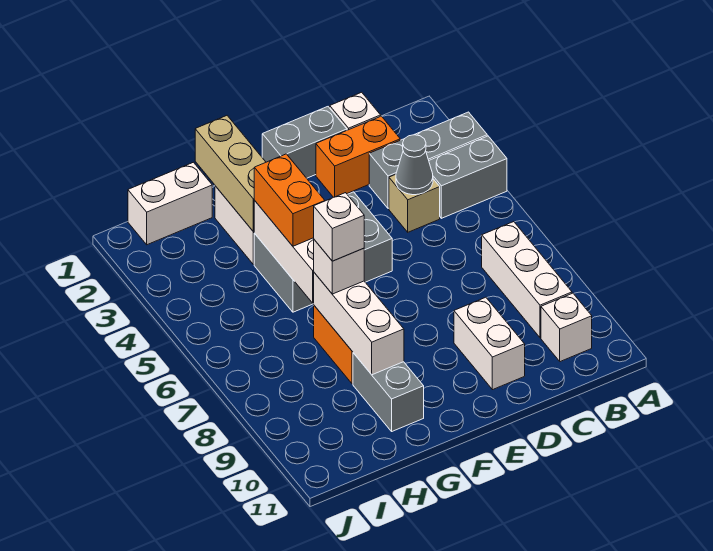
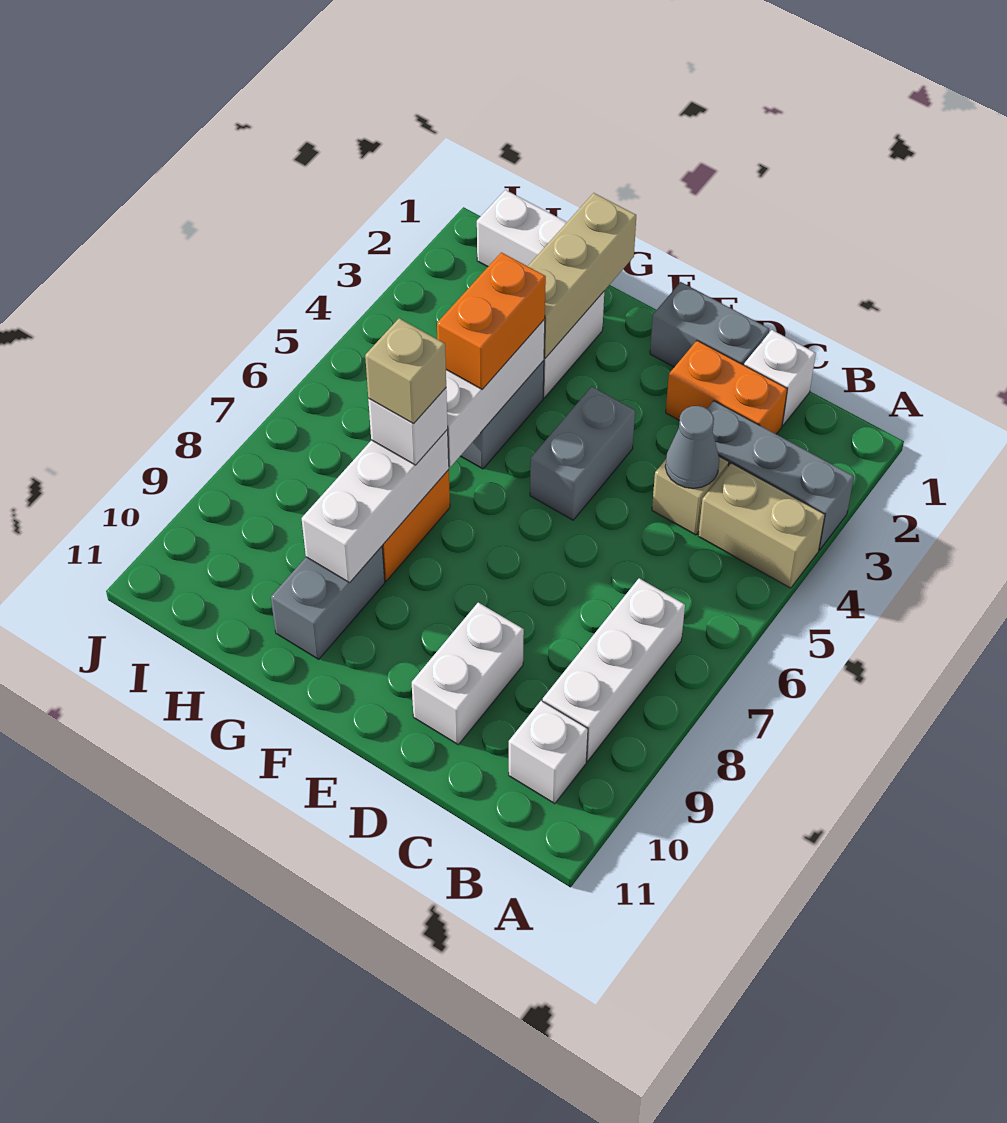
grey brick A4:B4 level 1 -> tan brick A4:B4 level 1
white brick G7 level 4 -> tan brick G7 level 4

